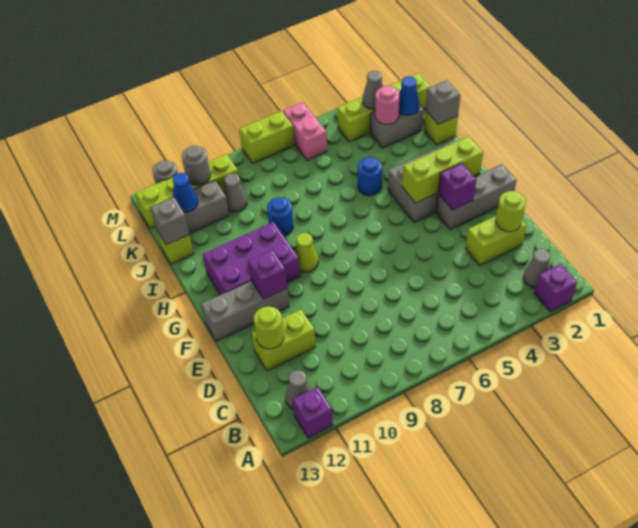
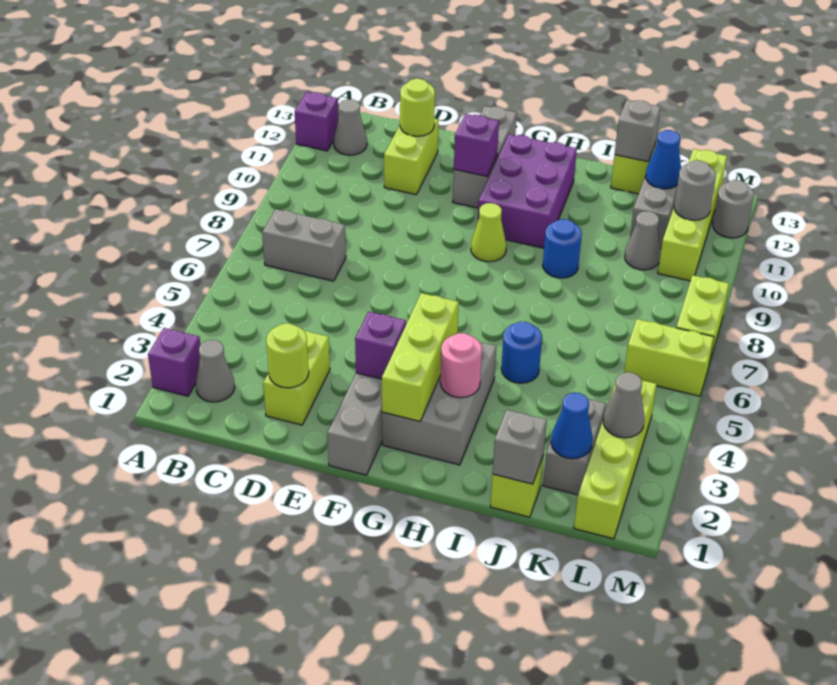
none -> grey brick B7:C7 level 1
pink round brick K3 level 2 -> pink round brick H3 level 2
pink brick L6:M6 level 1 -> lime brick L6:M6 level 1

